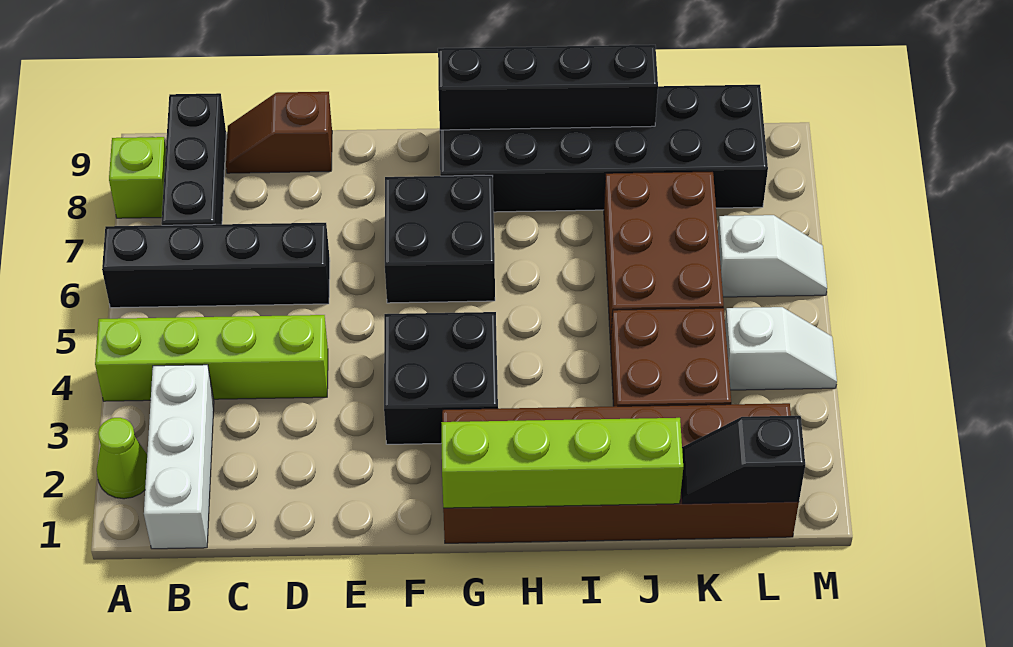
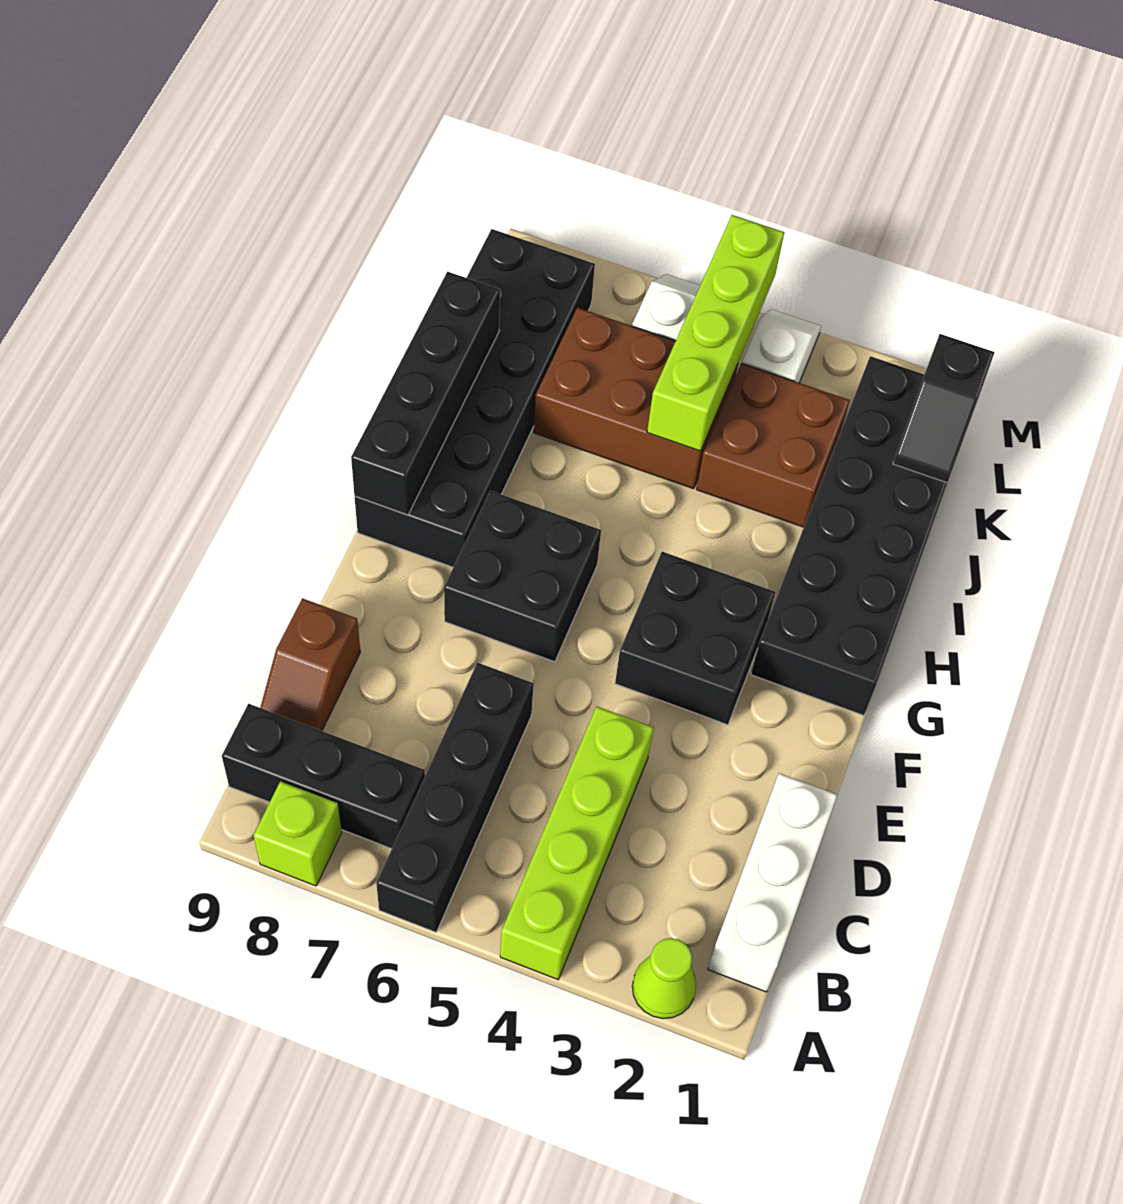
white brick B1:B3 level 1 -> white brick B1:D1 level 1
brown brick G1:L2 level 1 -> black brick G1:L2 level 1
lime brick G1:J1 level 2 -> lime brick J5:M5 level 2

